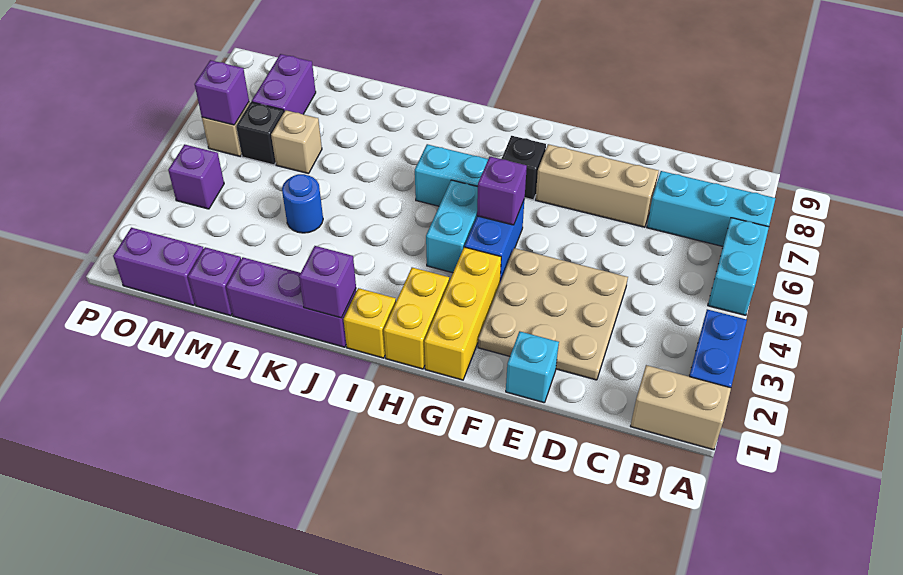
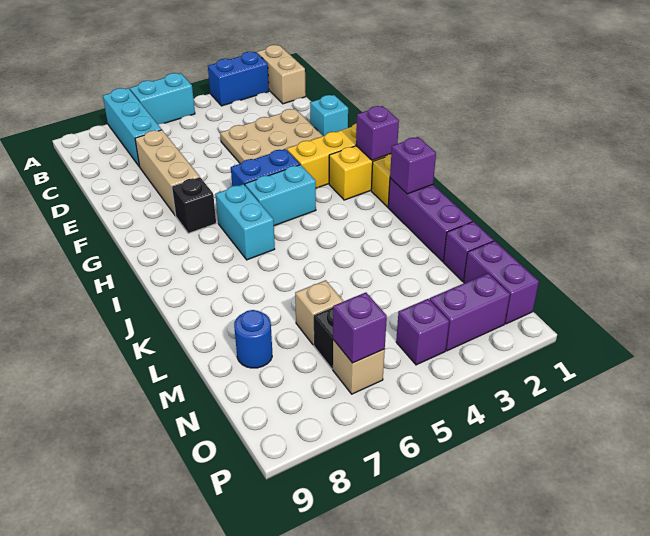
purple brick G5 level 2 -> purple brick H1 level 2
blue round brick L4 level 1 -> blue round brick M8 level 1
purple brick N7:N8 level 1 -> purple brick O2:O3 level 1

